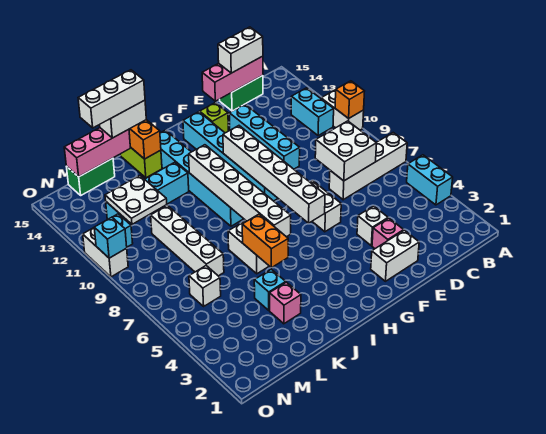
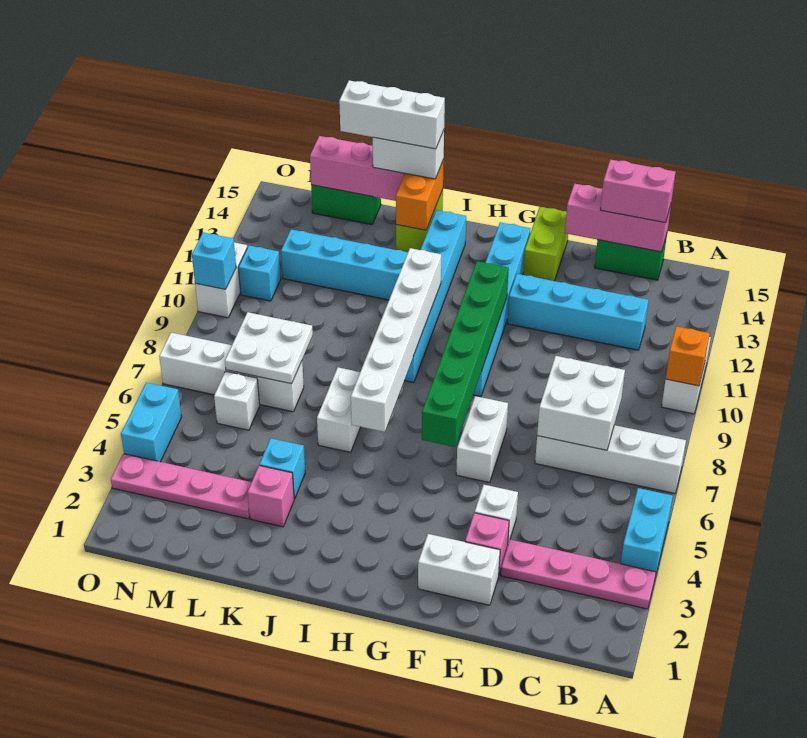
none -> pink plate A3:D3 level 1
cyan brick B11:B12 level 1 -> cyan brick O4:O5 level 1
white brick C15:D15 level 3 -> pink brick C15:D15 level 3
cyan brick E10:E13 level 1 -> cyan brick C12:F12 level 1
lime brick F14 level 1 -> lime brick F14:F15 level 1
white brick G6:G11 level 2 -> green brick G6:G11 level 2
orange brick J5:J6 level 2 -> none
none -> pink plate L3:O3 level 1
white brick L7:L10 level 1 -> white brick L7:O7 level 1
white plate L11:M12 level 2 -> white plate L7:M8 level 2

